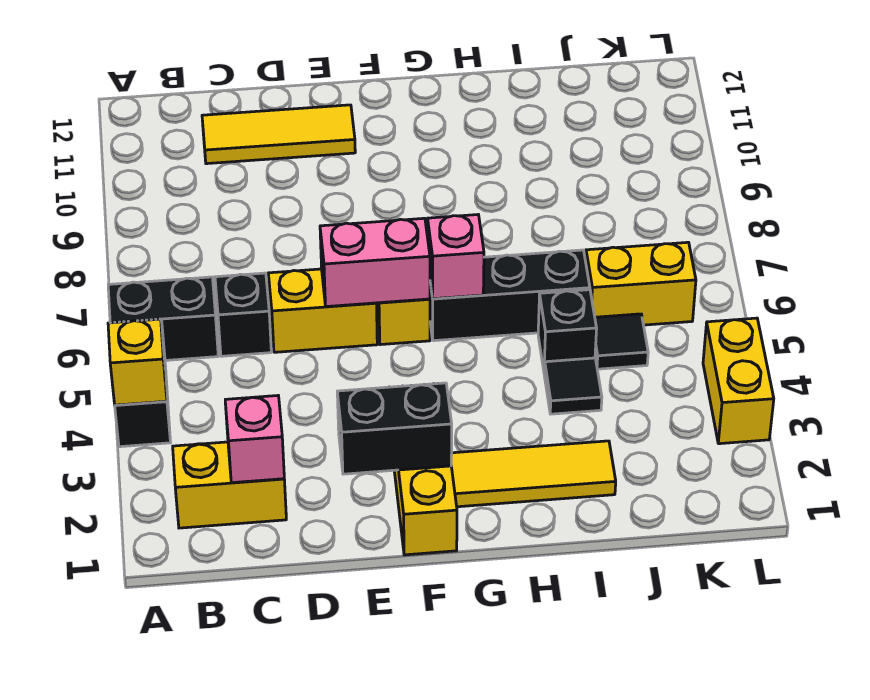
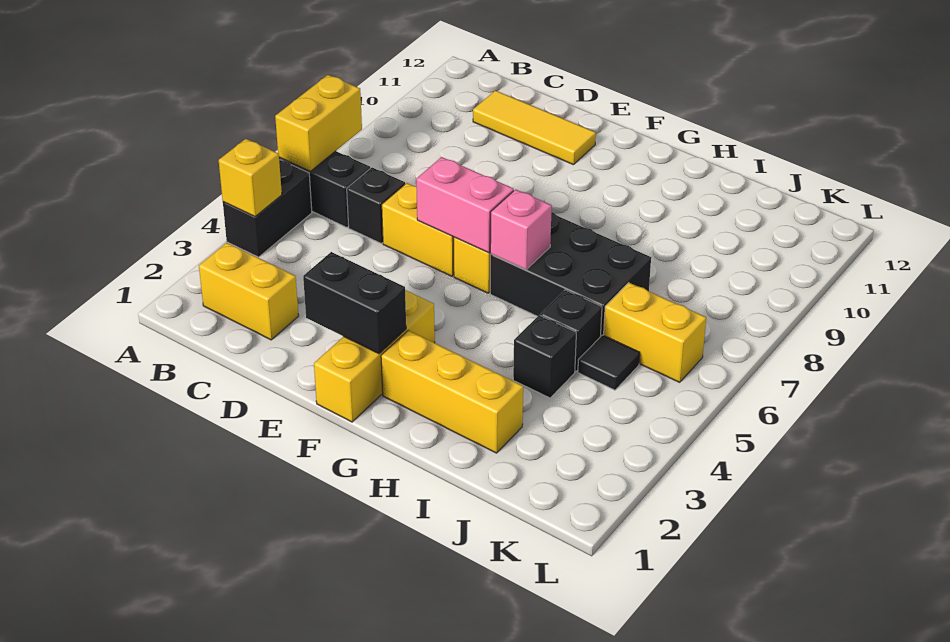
pink brick C2 level 2 -> none
yellow tile G2:I2 level 1 -> yellow brick G2:I2 level 1
black brick G6:I6 level 1 -> black brick G6:I7 level 1
black tile I4 level 1 -> black brick I4 level 1
yellow brick L3:L4 level 1 -> yellow brick A6:A7 level 2

